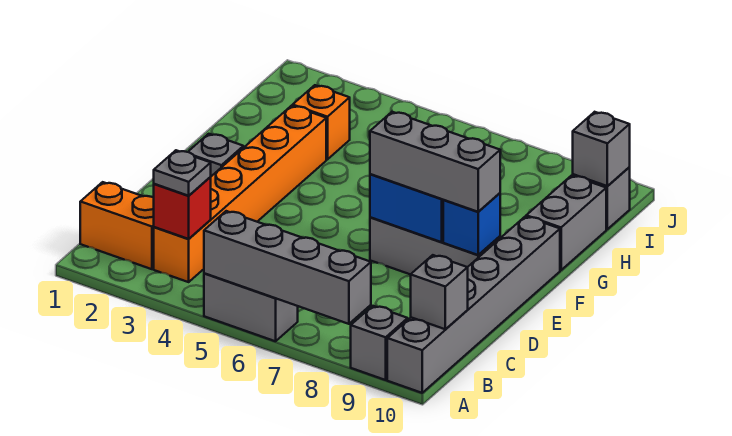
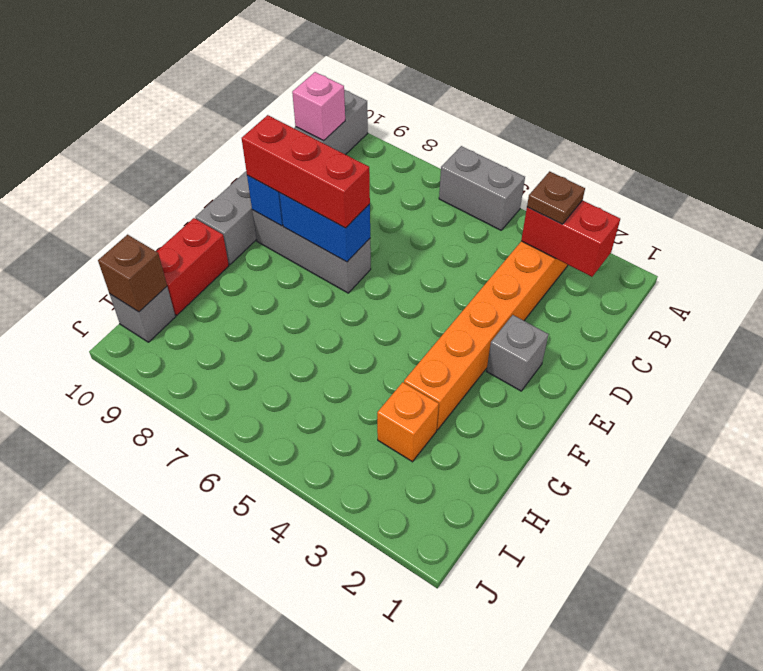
grey brick A5:A8 level 2 -> none
grey brick A9 level 1 -> none
orange brick B1:B2 level 1 -> none
red brick B3 level 2 -> red brick B2:B3 level 2
grey plate B3 level 3 -> brown plate B3 level 3
grey brick B10 level 2 -> pink brick B10 level 2
grey brick E7:E9 level 3 -> red brick E7:E9 level 3
grey brick G10:H10 level 1 -> red brick G10:H10 level 1
grey brick I10 level 2 -> brown brick I10 level 2

